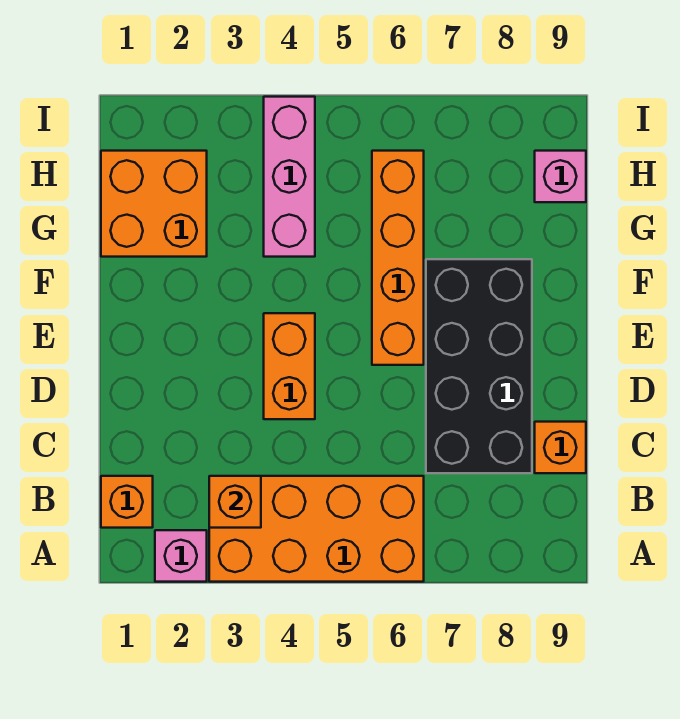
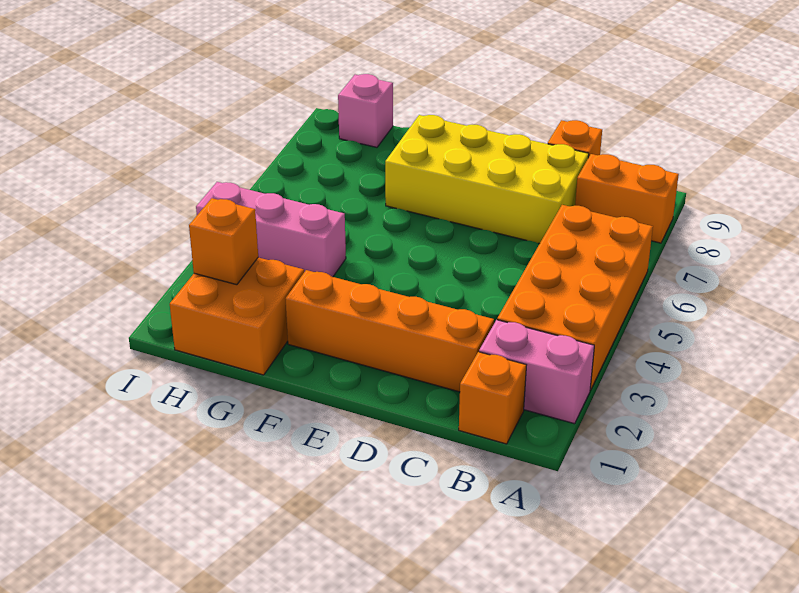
pink brick A2 level 1 -> pink brick A2:B2 level 1
orange brick B3 level 2 -> orange brick H2 level 2
black brick C7:F8 level 1 -> yellow brick C7:F8 level 1
orange brick D4:E4 level 1 -> orange brick A8:B8 level 1
orange brick E6:H6 level 1 -> orange brick C2:F2 level 1

